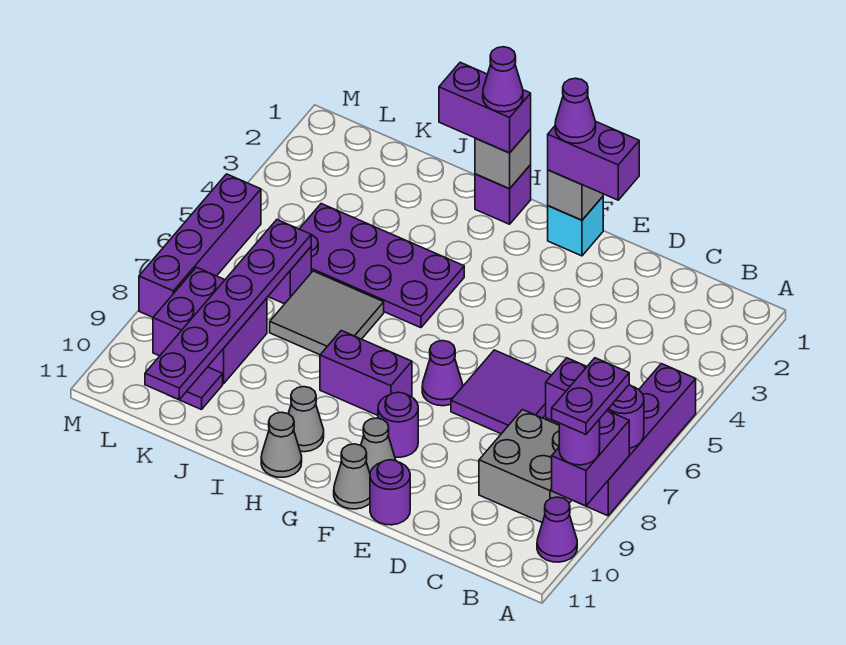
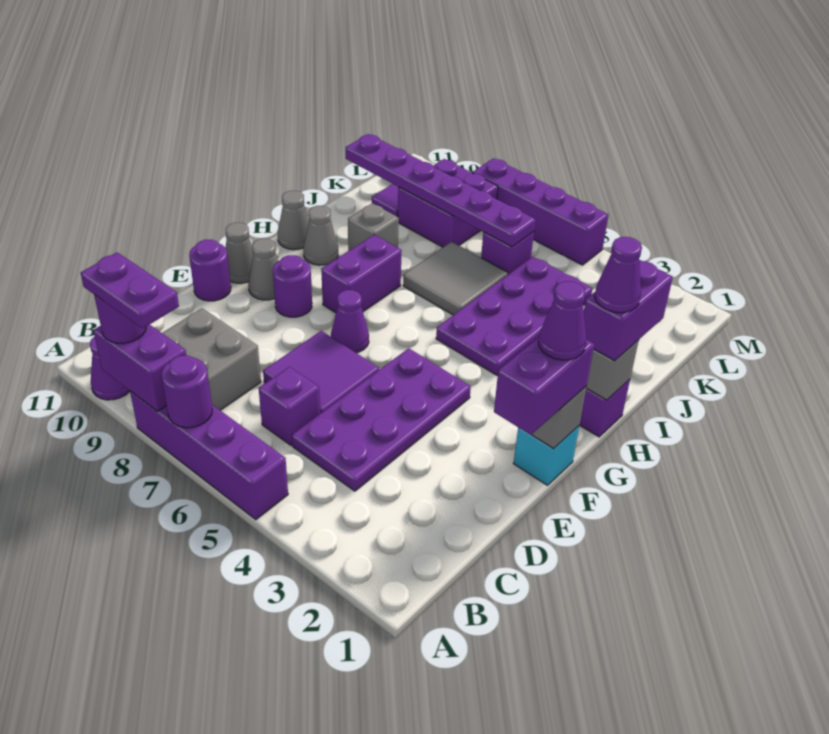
none -> purple plate C4:F5 level 1
none -> grey brick I9 level 1

